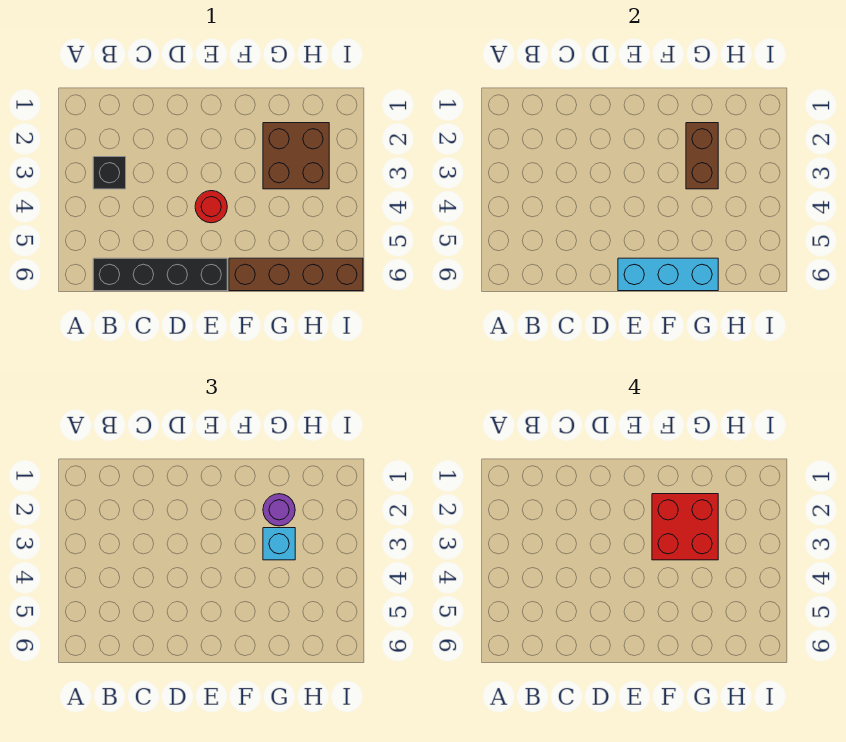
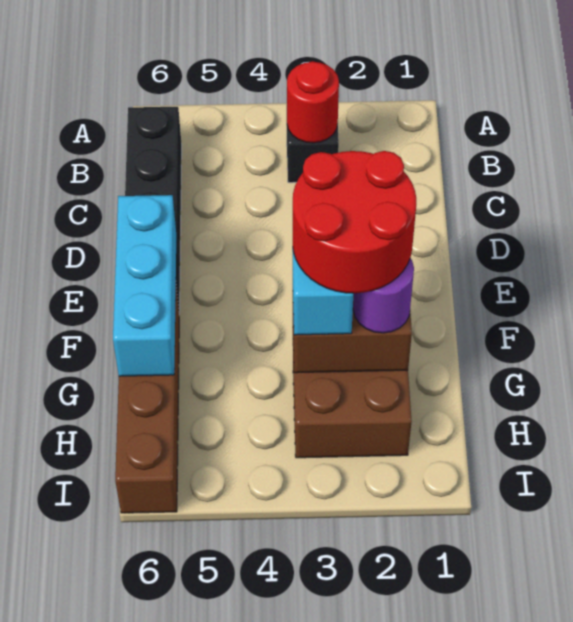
red round brick E4 level 1 -> red round brick B3 level 2
red brick F2:G3 level 4 -> red round brick F2:G3 level 4

